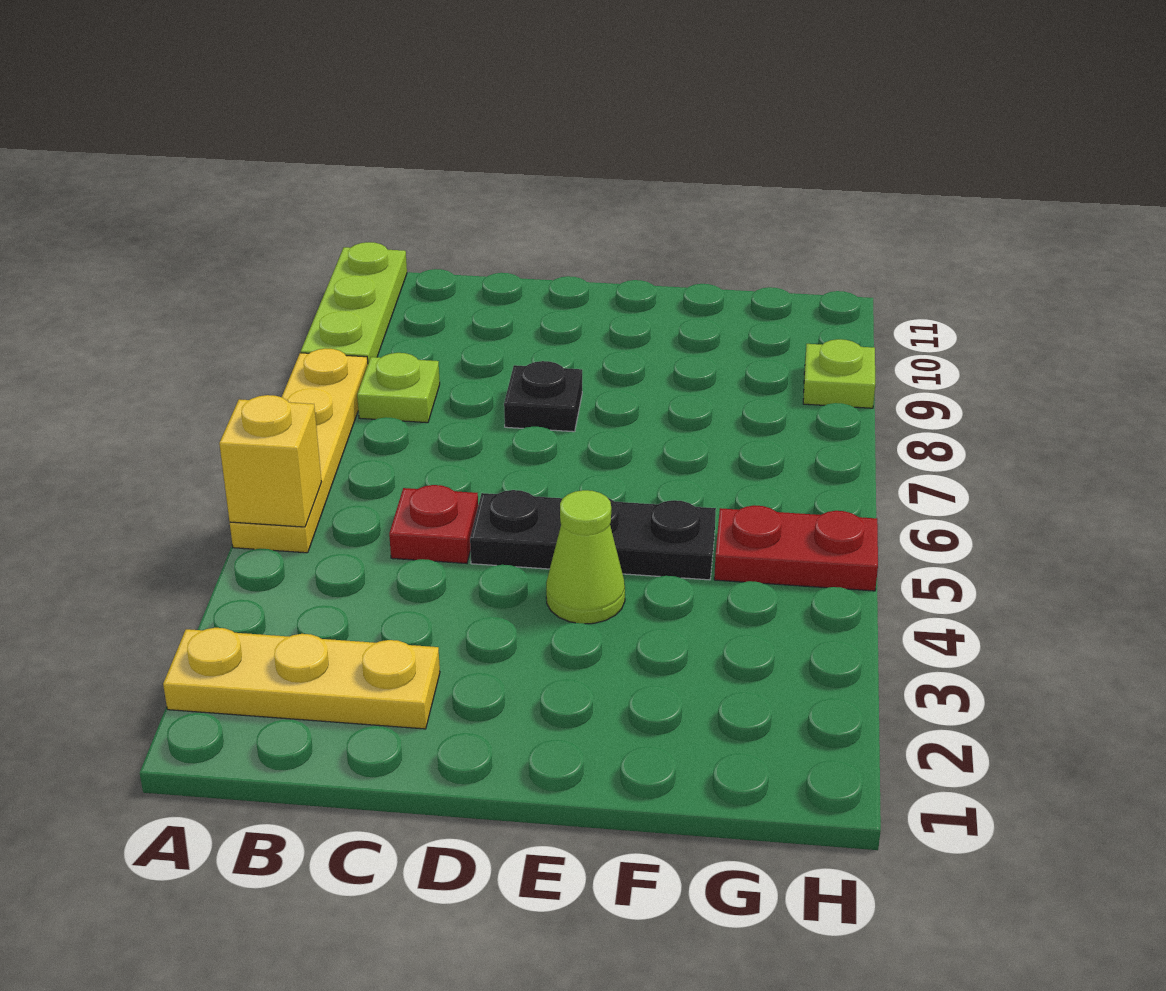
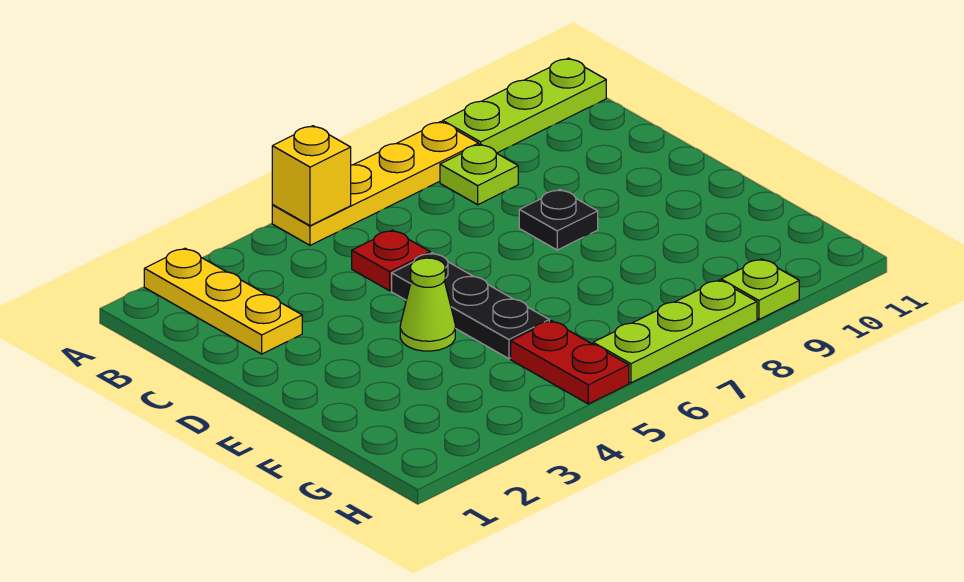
none -> lime plate H6:H8 level 1

